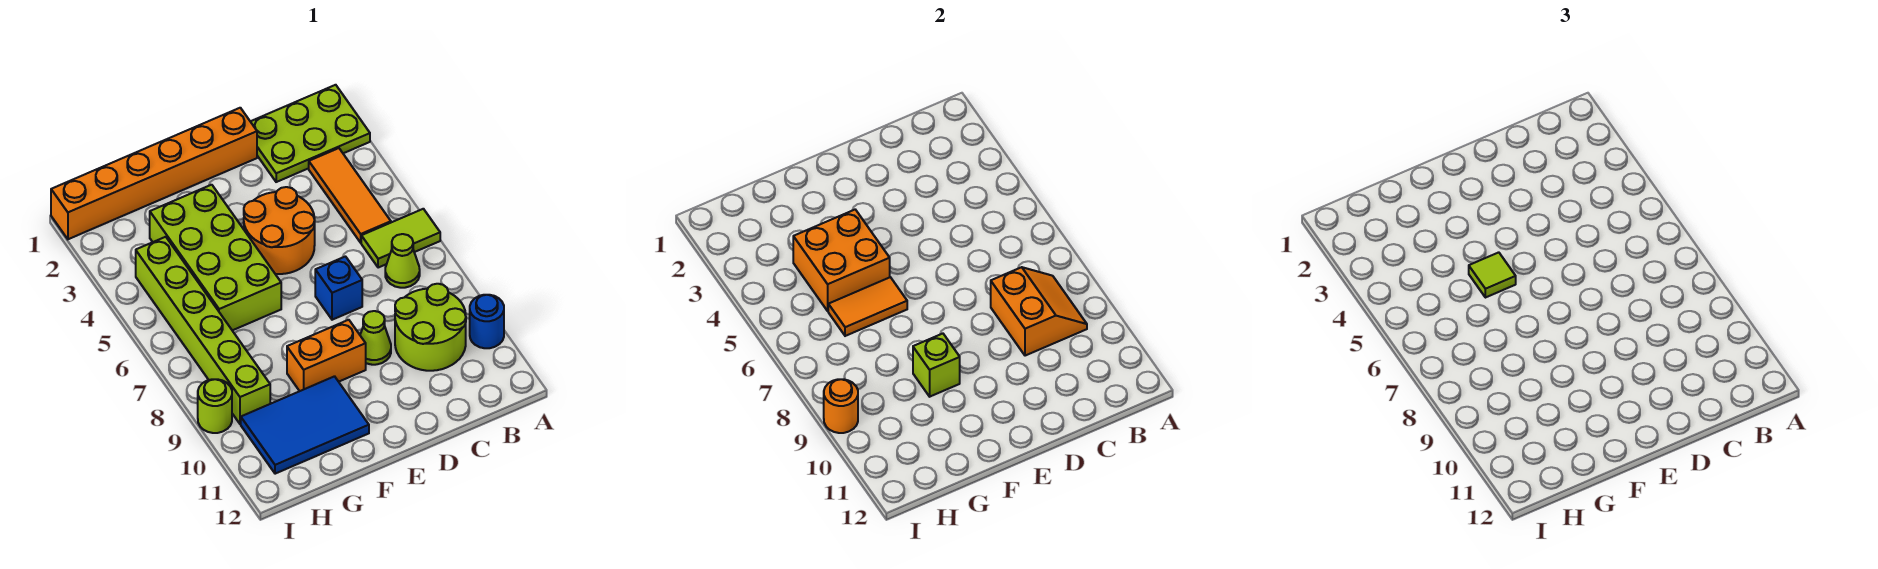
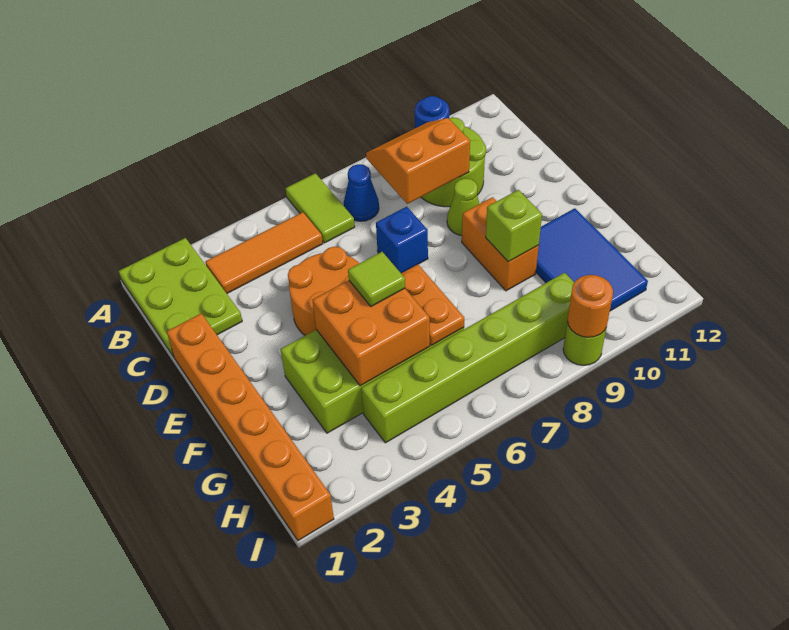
lime cone B7 level 1 -> blue cone B7 level 1
orange tile F6:G6 level 2 -> orange plate F6:G6 level 2

